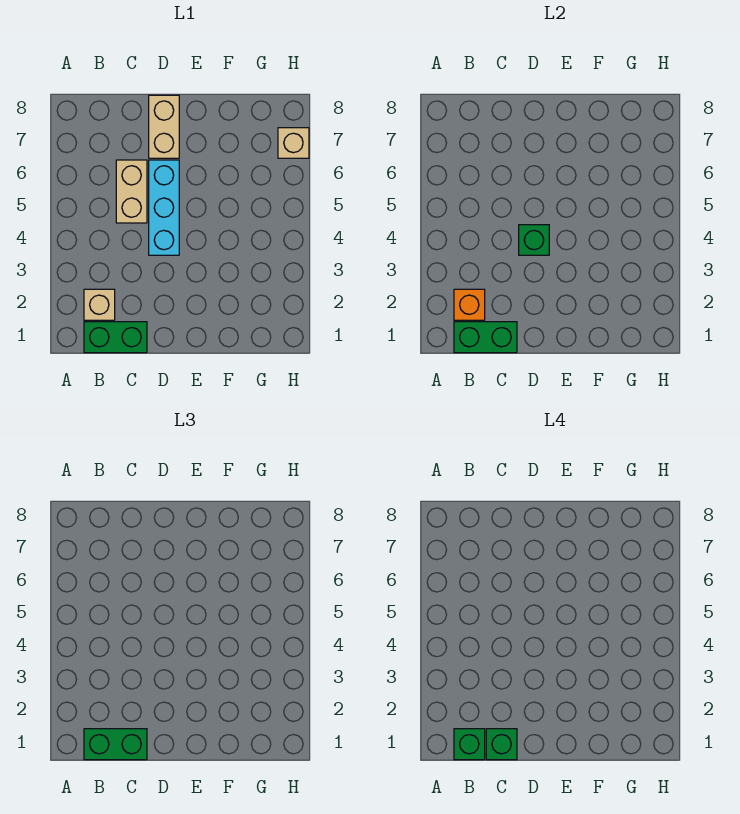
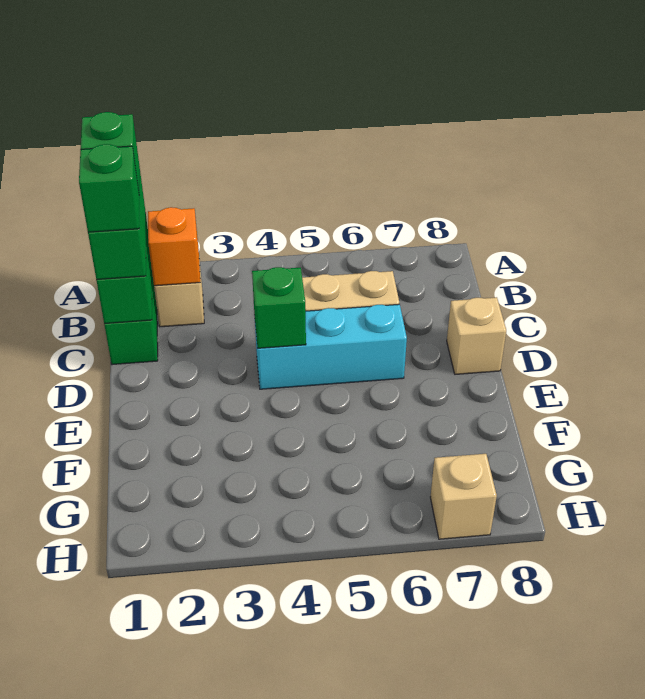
tan brick D7:D8 level 1 -> tan brick D8 level 1

